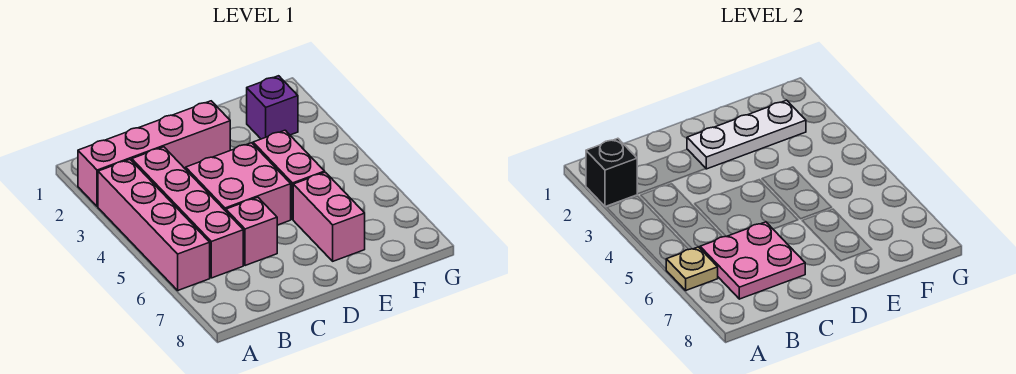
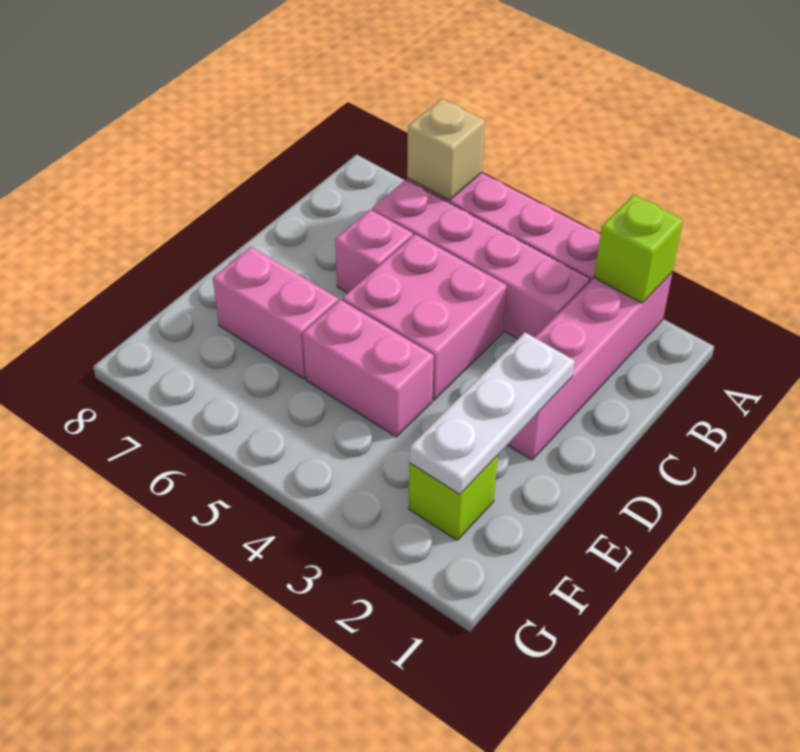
black brick A2 level 2 -> lime brick A2 level 2
tan plate A6 level 2 -> tan brick A6 level 2
pink plate B6:C7 level 2 -> none
purple brick F2 level 1 -> lime brick F2 level 1

